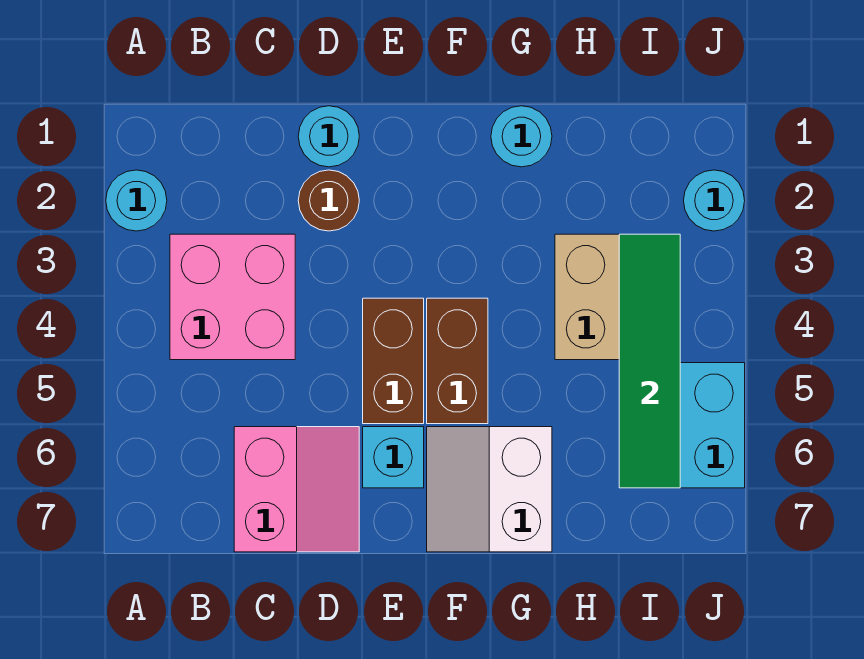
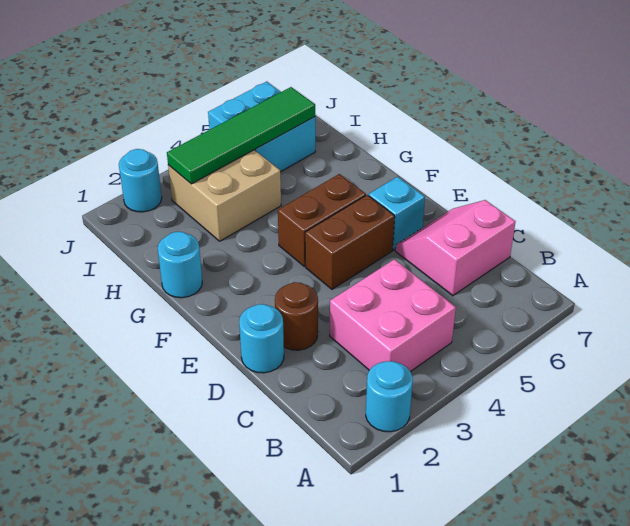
white slope F6:G7 level 1 top G -> none

